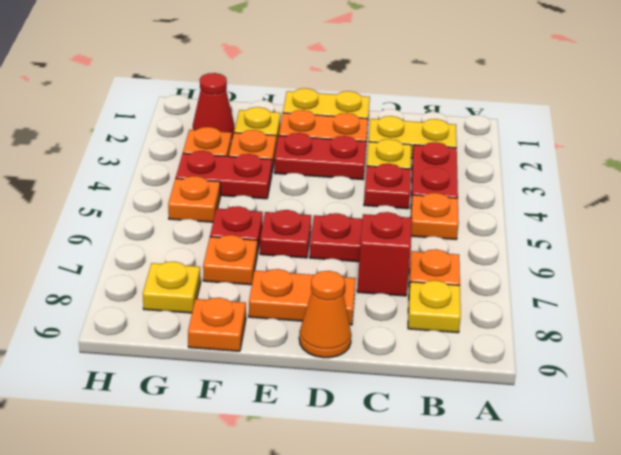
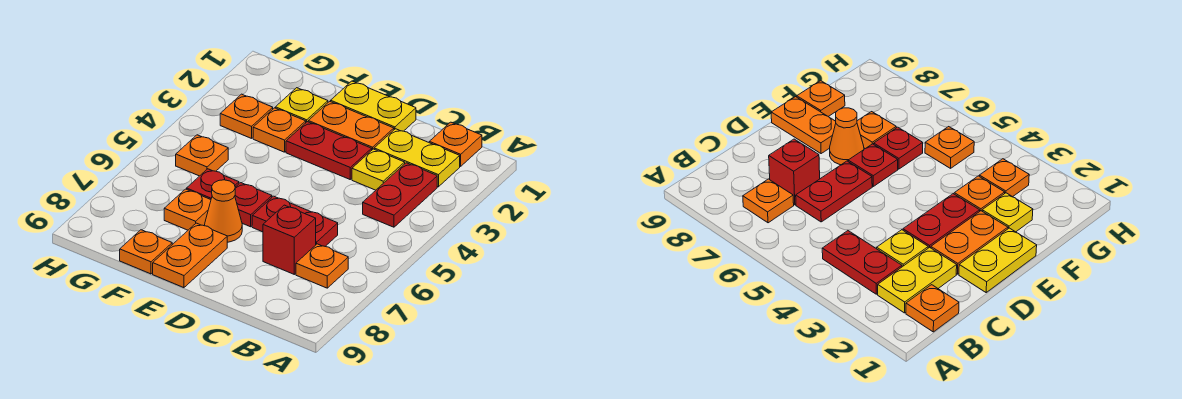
orange plate B5 level 1 -> orange plate B1 level 1
yellow plate B8 level 1 -> none
red plate C4 level 1 -> none
orange plate D8:E8 level 1 -> orange plate E8:E9 level 1
orange cone D9 level 1 -> orange cone E7 level 1
red plate F4:G4 level 1 -> none
red cone G2 level 1 -> none
yellow plate G8 level 1 -> none

